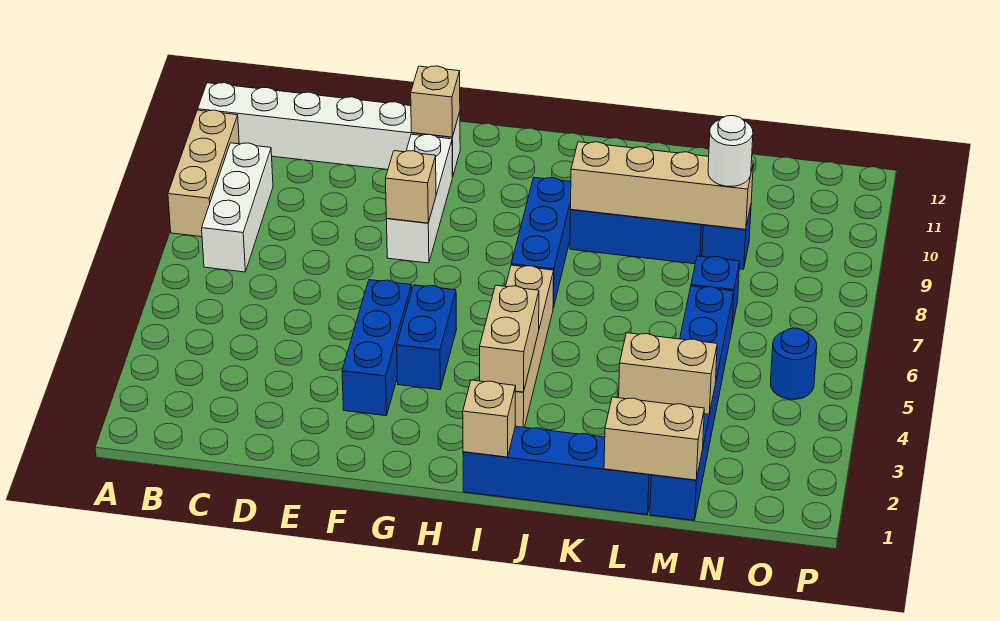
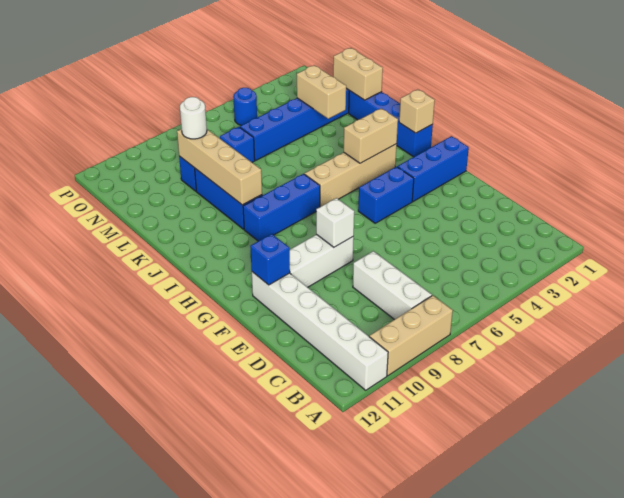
white brick B7:B9 level 1 -> white brick B8:D8 level 1
blue brick F3:F5 level 1 -> blue brick G1:G3 level 1
tan brick F8 level 2 -> white brick F8 level 2
tan brick F11 level 2 -> blue brick F11 level 2

